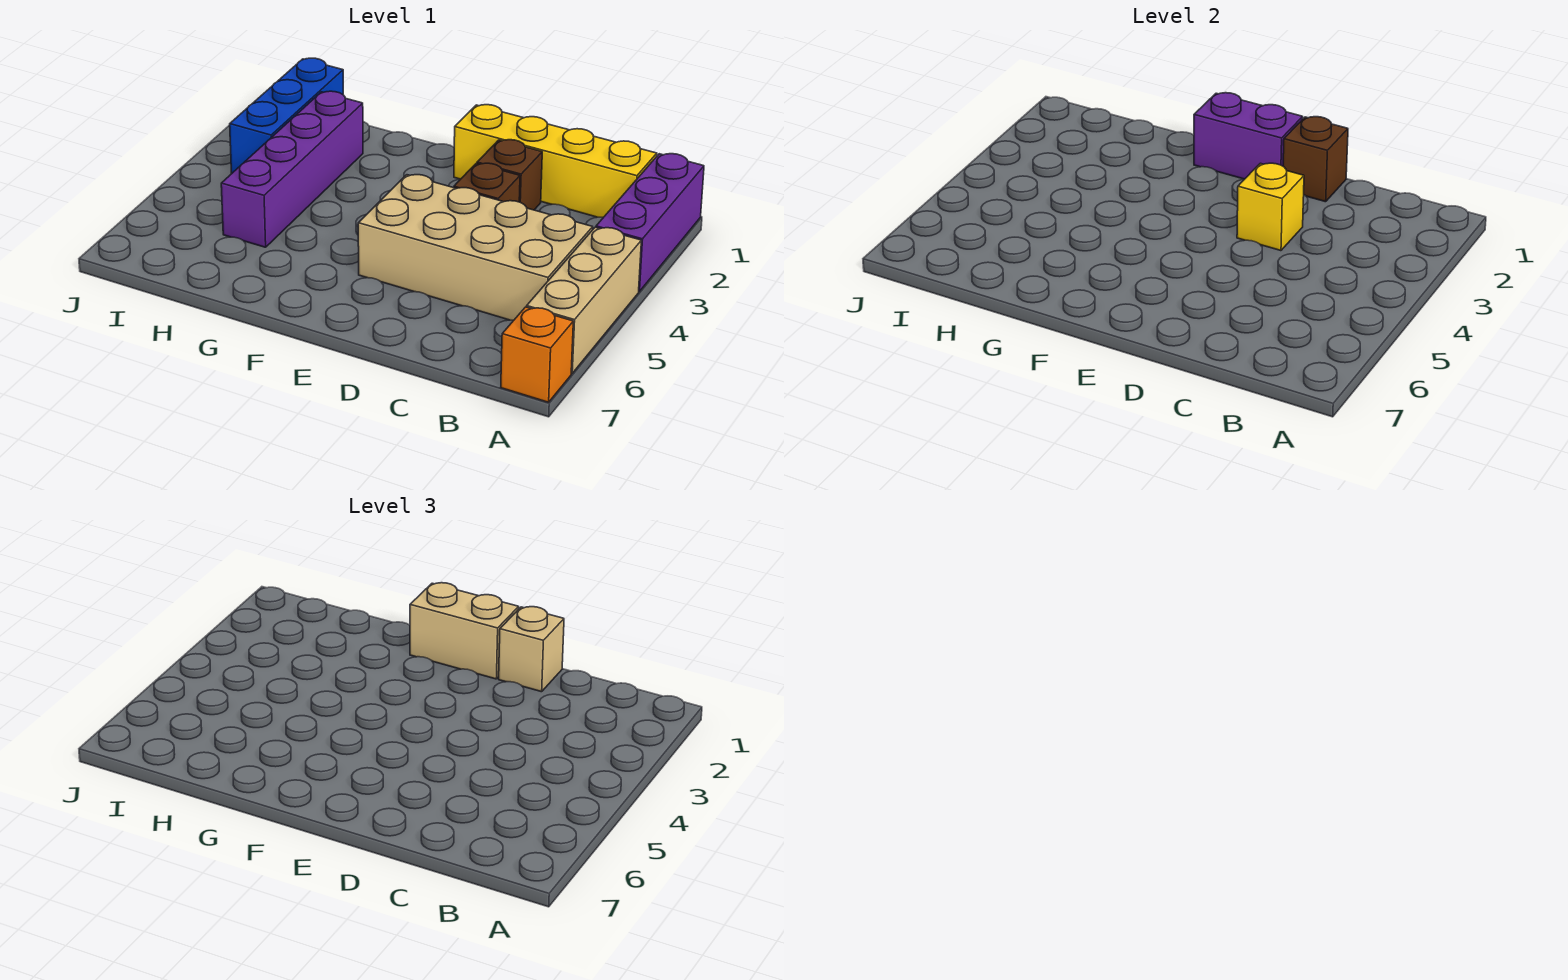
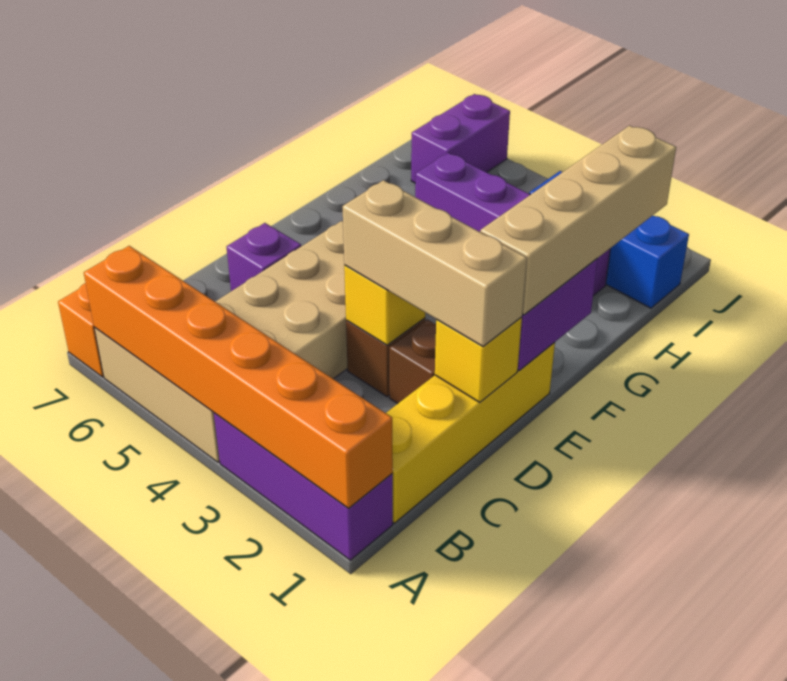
none -> orange brick A1:A6 level 2
brown brick D1 level 2 -> yellow brick D1 level 2
tan brick D1 level 3 -> tan brick D1:D3 level 3
none -> purple brick D6 level 1
tan brick E1:F1 level 3 -> tan brick E1:H1 level 3
none -> purple brick I6:J6 level 1

